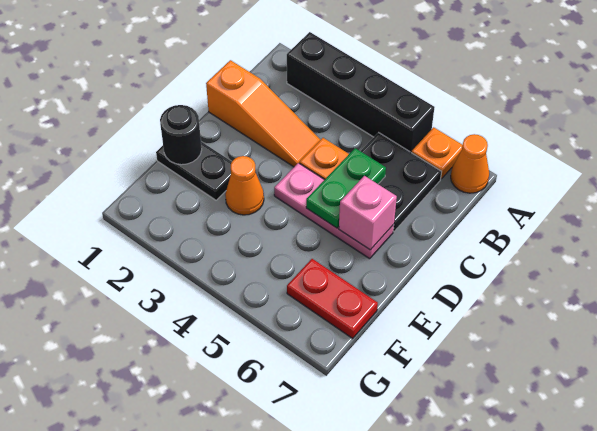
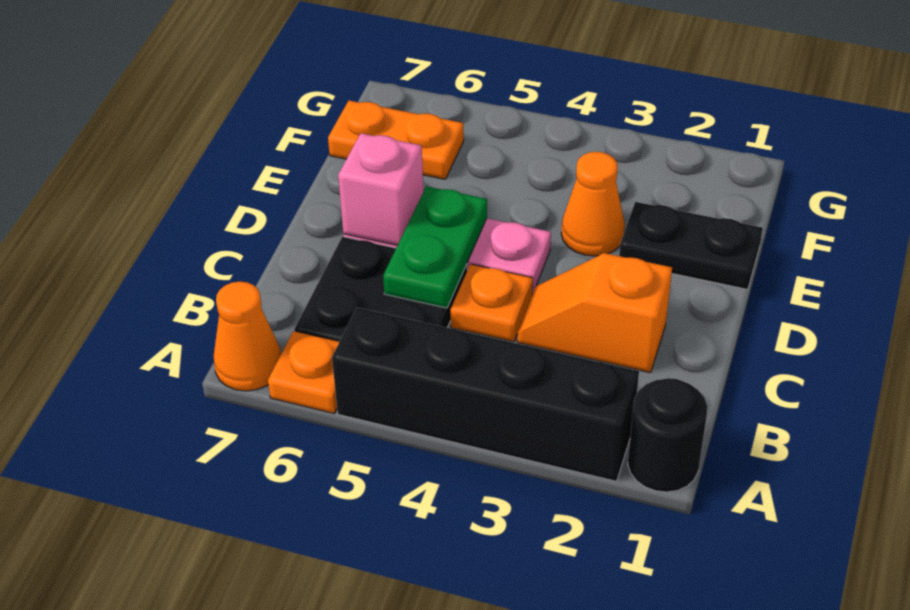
orange slope C1:C3 level 1 top 1 -> orange slope C2:C3 level 1 top 2
black round brick E1 level 2 -> black round brick A1 level 1
red plate F6:F7 level 1 -> orange plate F6:F7 level 1

